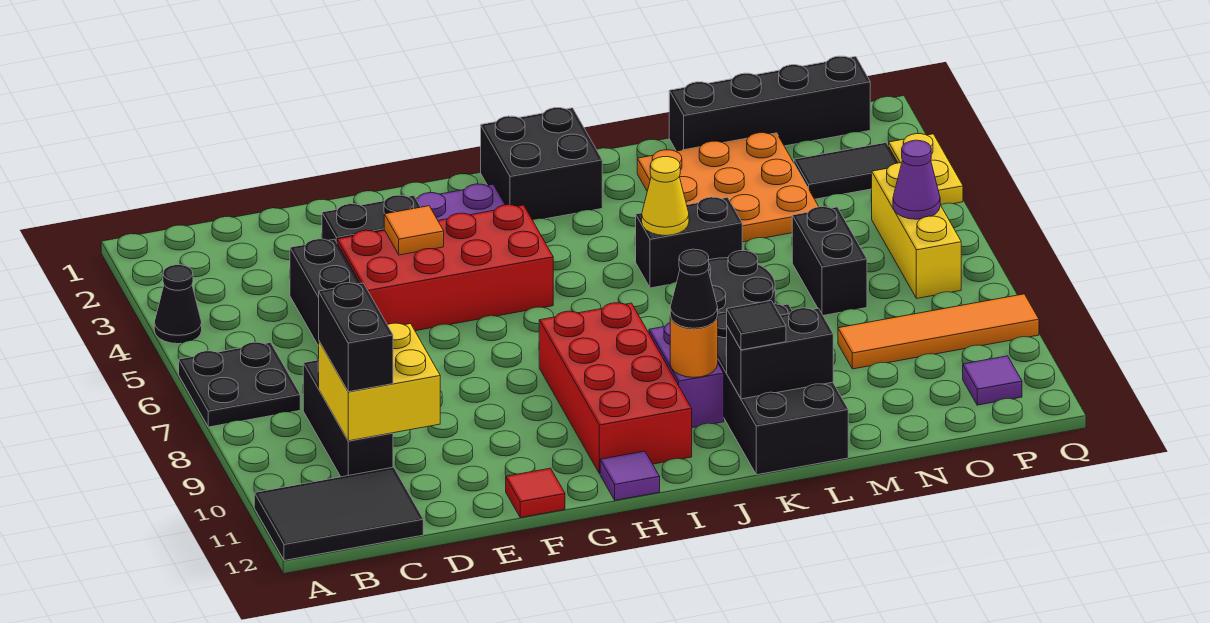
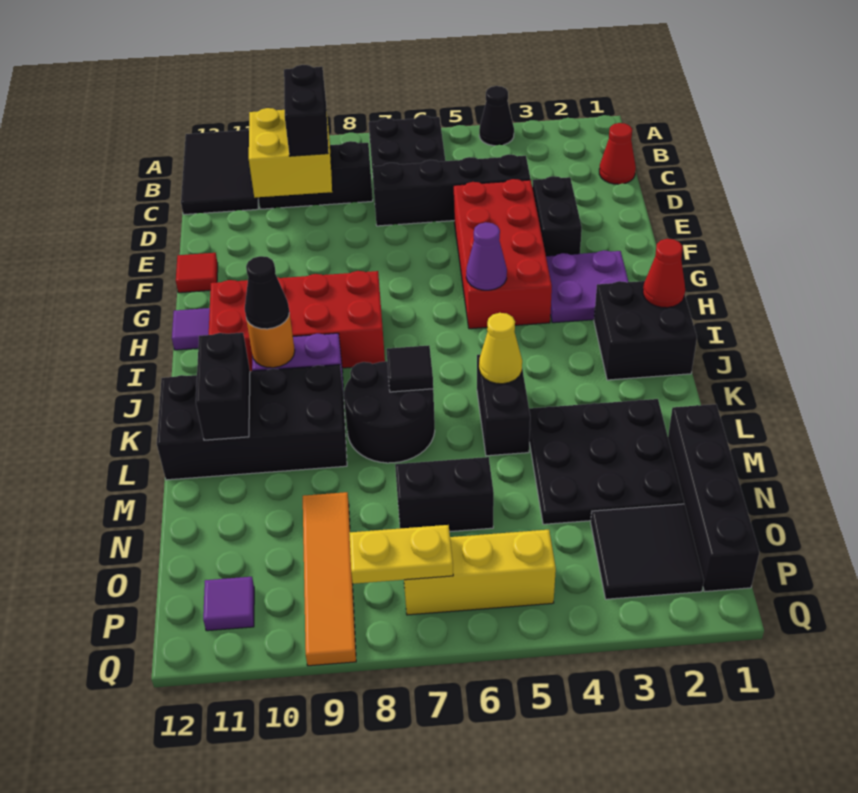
none -> red cone C1 level 1
black brick C9:C10 level 3 -> black brick C9:D9 level 3
orange tile F4 level 2 -> none
none -> red cone I1 level 2
black tile K11 level 3 -> black tile K7 level 2
orange plate L2:N4 level 1 -> black plate L2:N4 level 1
black tile O3:P3 level 1 -> black tile O2:P3 level 1
purple cone P6 level 2 -> purple cone H5 level 2
yellow plate Q3:Q4 level 1 -> yellow plate P7:P8 level 2

